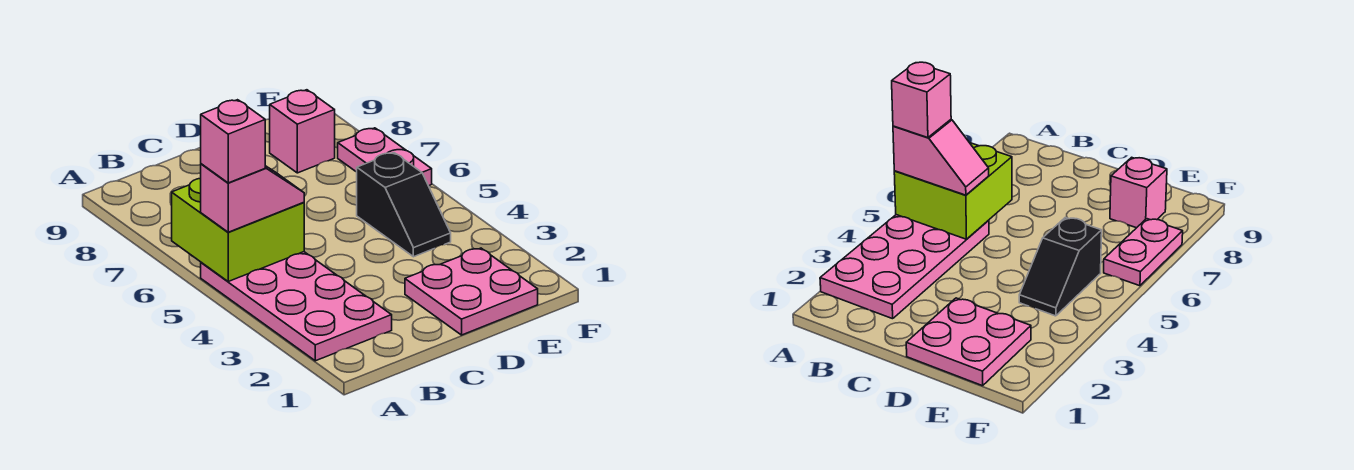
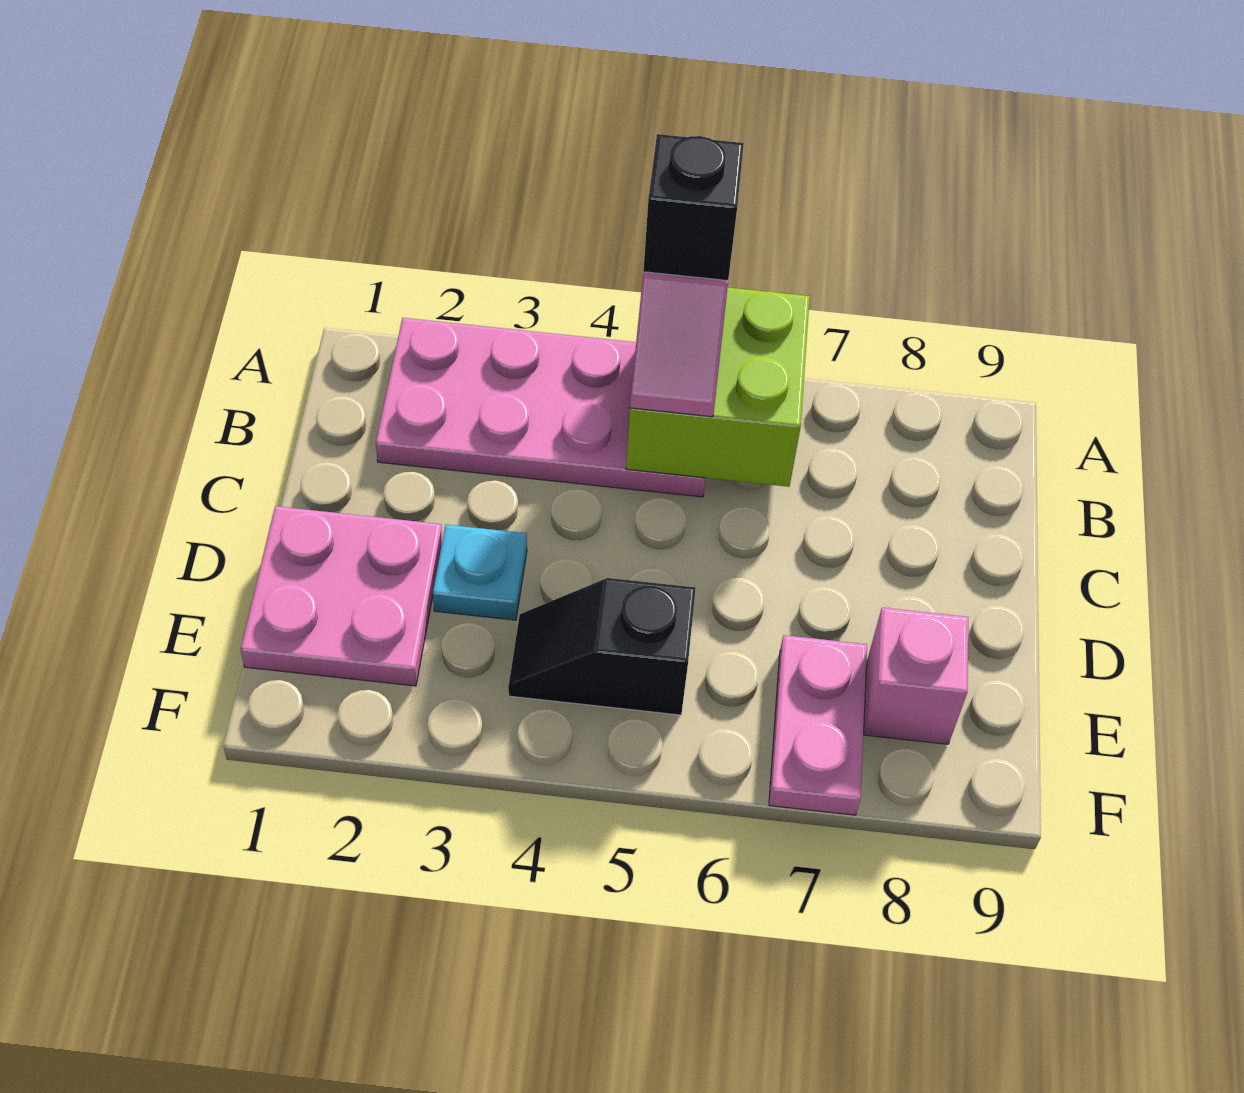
pink brick A5 level 4 -> black brick A5 level 4
none -> cyan plate D3 level 1
pink plate F6:F7 level 1 -> pink plate E7:F7 level 1

